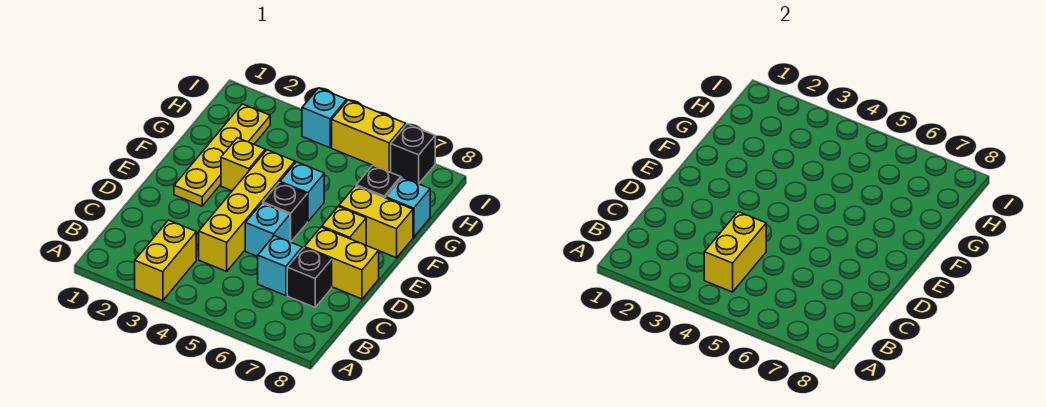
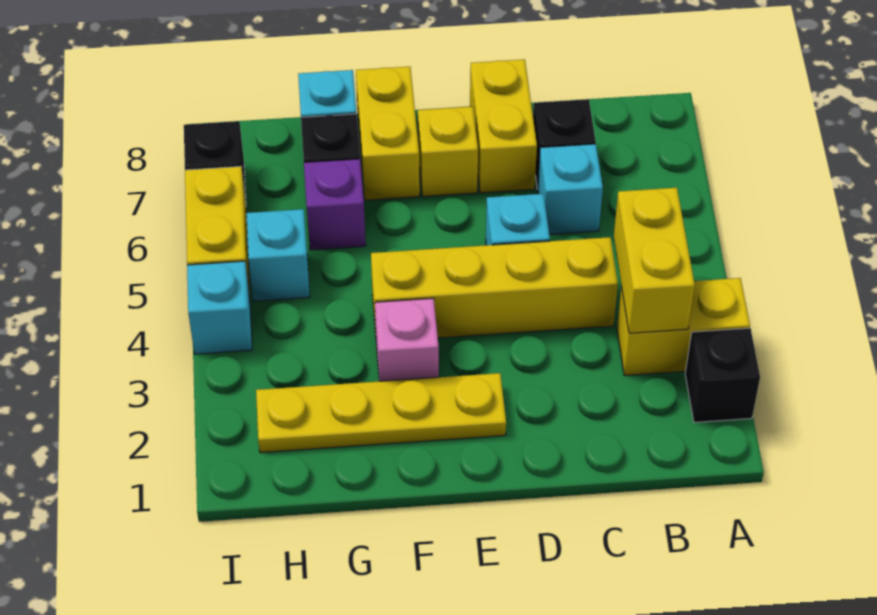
yellow brick B4:C4 level 2 -> yellow brick B3:B4 level 2
black brick E5 level 1 -> black brick A2 level 1
yellow brick F3 level 1 -> pink brick F3 level 1
cyan brick F5 level 1 -> cyan brick H5 level 1
none -> purple brick G6 level 1

